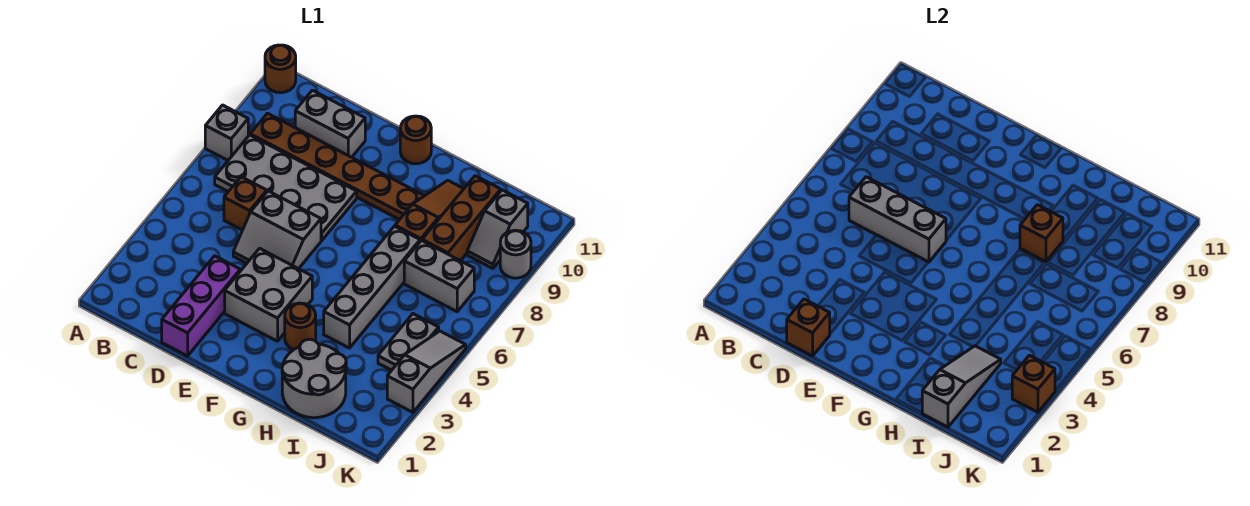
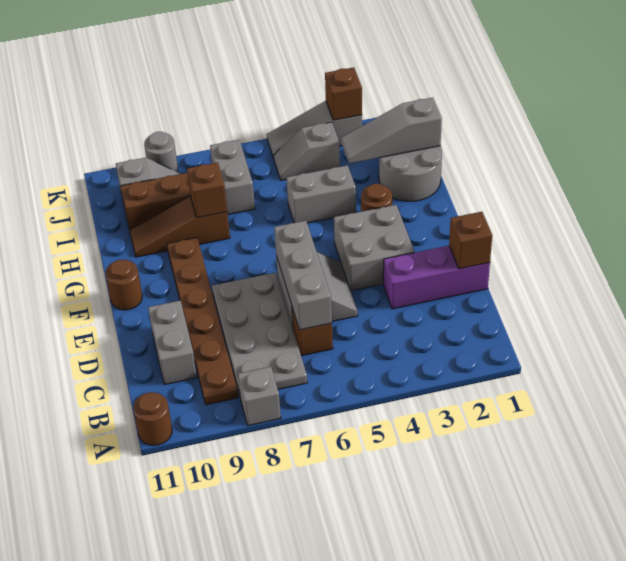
grey brick H4:H7 level 1 -> grey brick H4:H5 level 1
grey plate J4:J5 level 1 -> grey slope J4:J5 level 1 top 4

